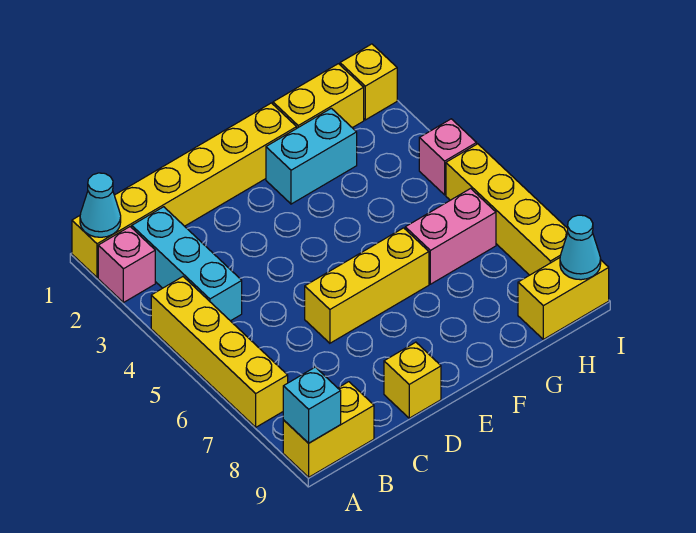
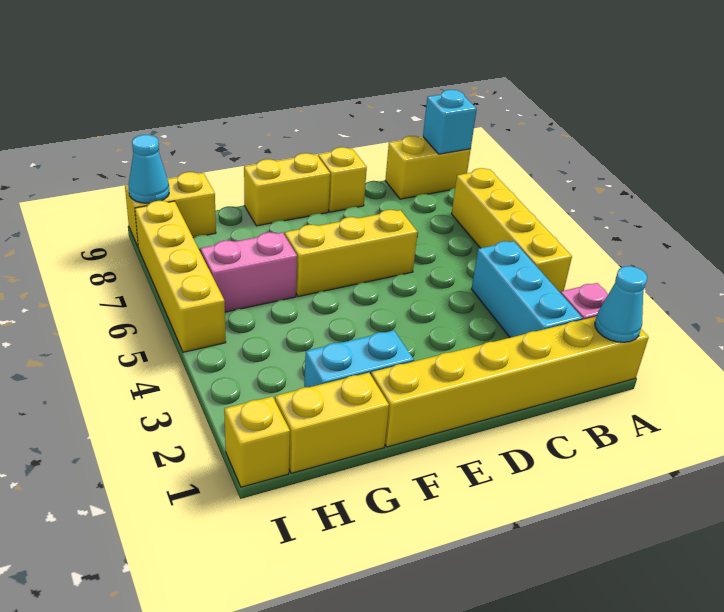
none -> yellow brick E9:F9 level 1
pink brick I4 level 1 -> none

